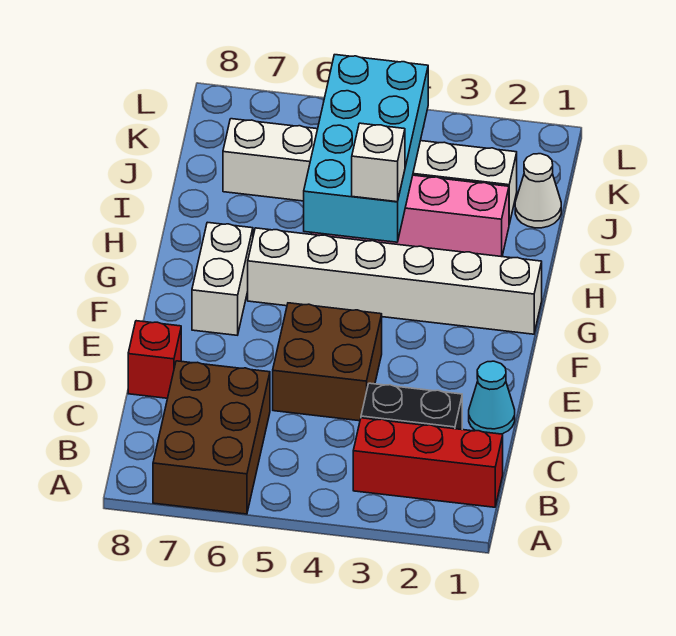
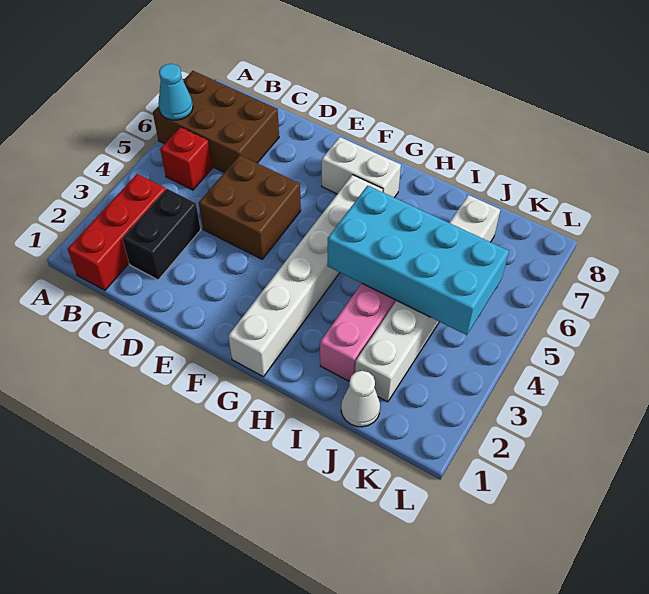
cyan cone D1 level 1 -> cyan cone A6 level 2
red brick D8 level 1 -> red brick B5 level 1
white brick H4 level 3 -> none

